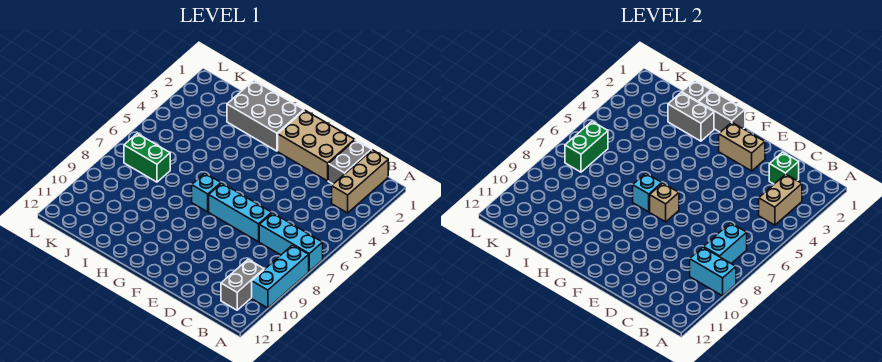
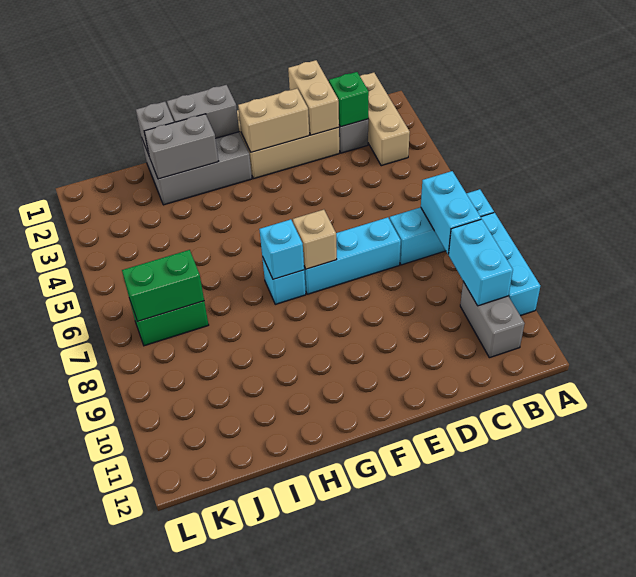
cyan brick A9:B9 level 2 -> cyan brick B9:B10 level 2
tan brick B3:B4 level 2 -> tan brick D1:D2 level 2
green brick K6:K7 level 2 -> green brick J7:K7 level 2

